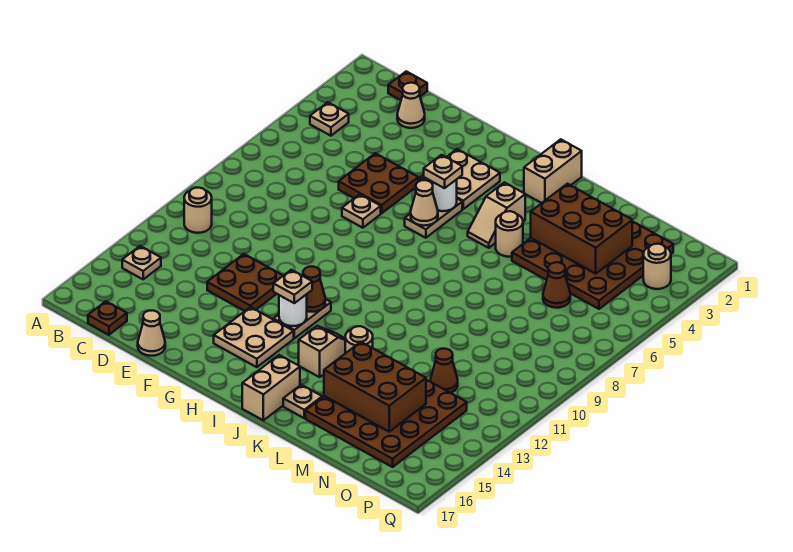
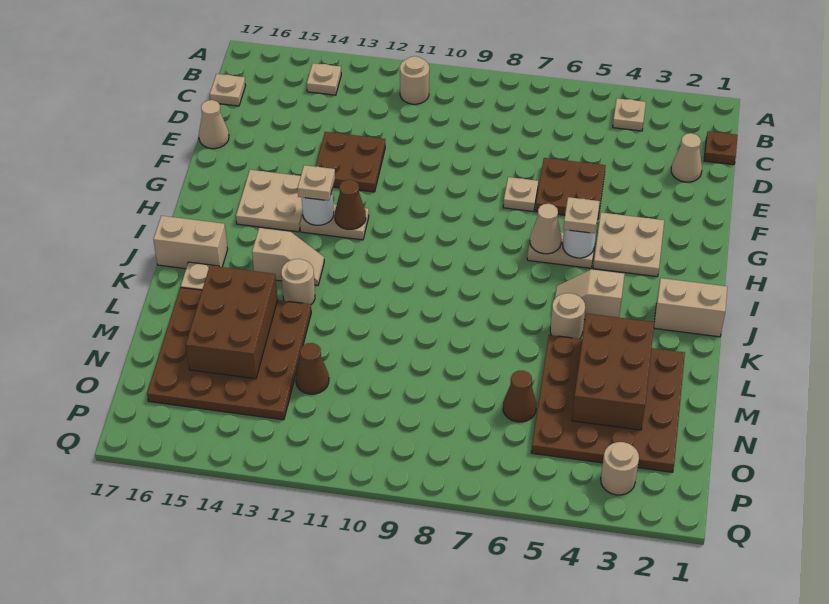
brown plate C17 level 1 -> tan plate C17 level 1

